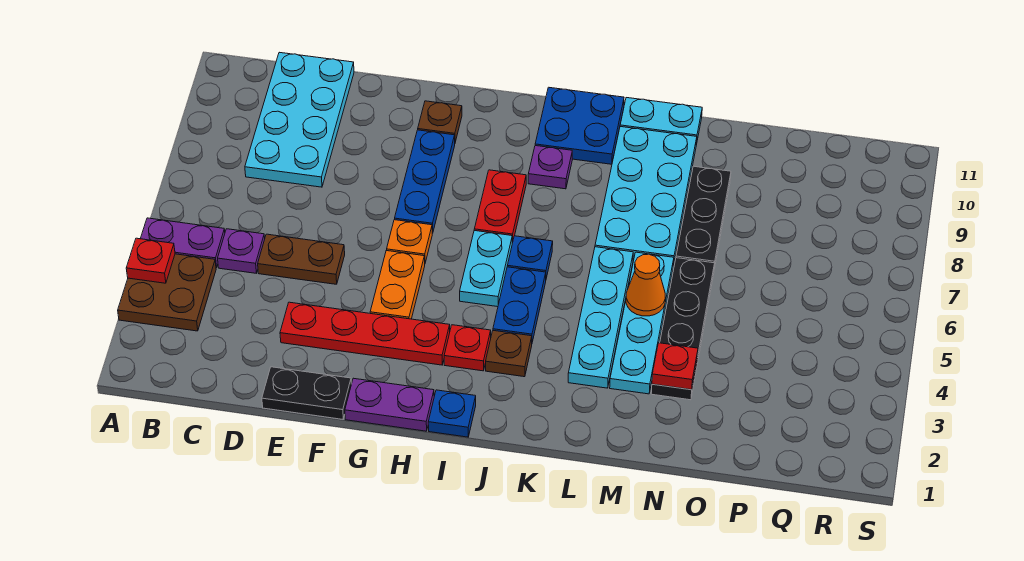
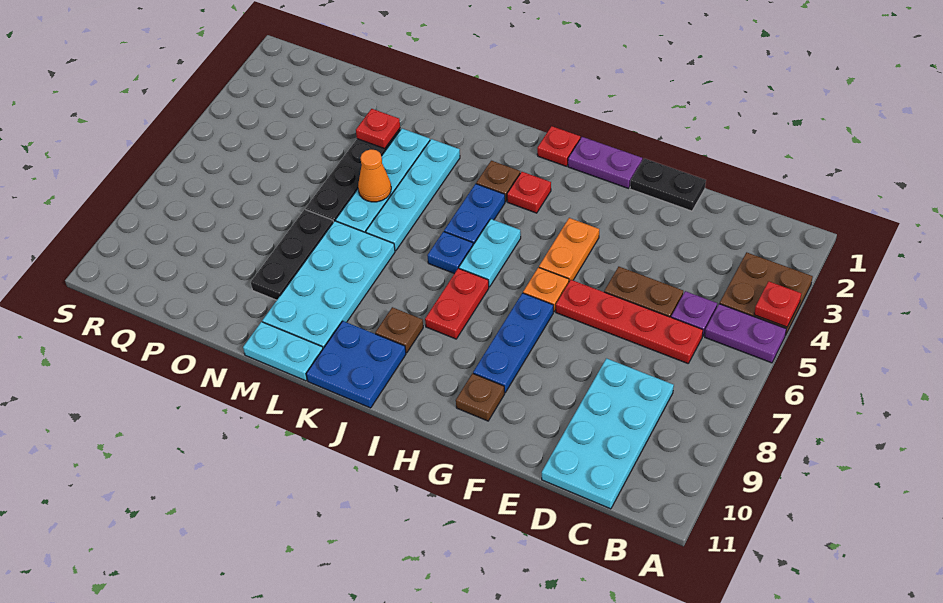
red plate E3:H3 level 1 -> red plate C6:F6 level 1
blue plate I1 level 1 -> red plate I1 level 1
purple plate J9 level 1 -> brown plate J9 level 1

